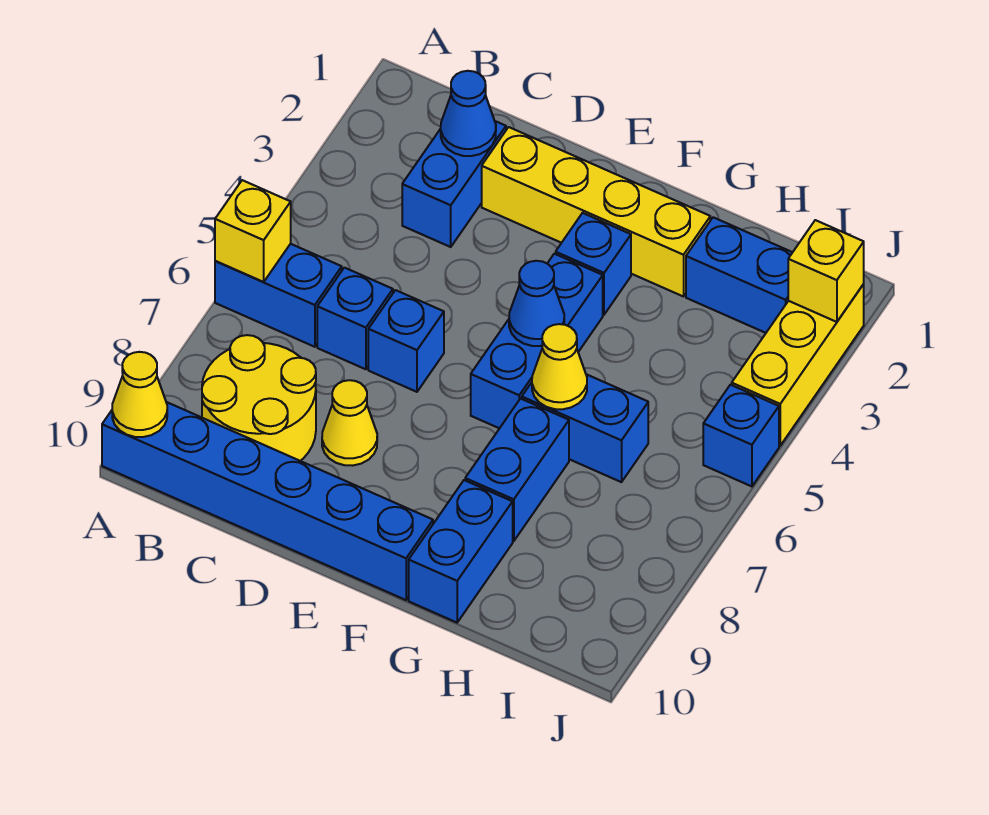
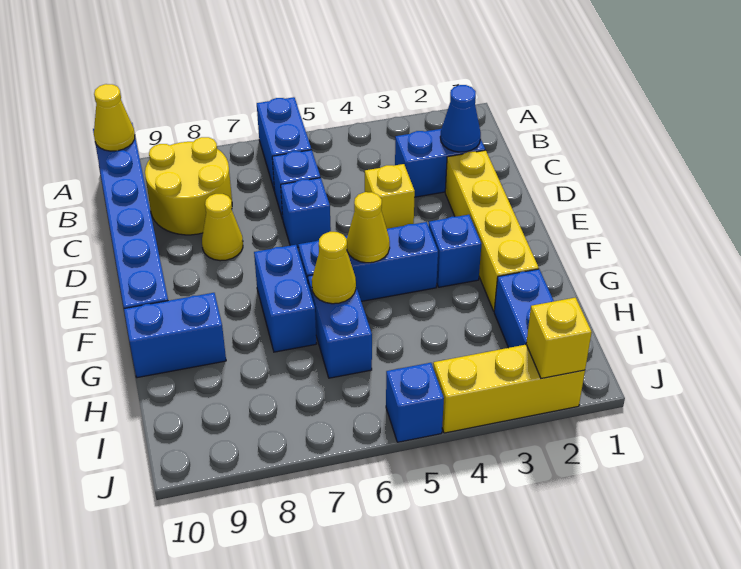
yellow brick A6 level 2 -> yellow brick D4 level 1
blue cone F5 level 2 -> yellow cone F5 level 2
blue brick G7:G8 level 1 -> blue brick F7:G7 level 1

